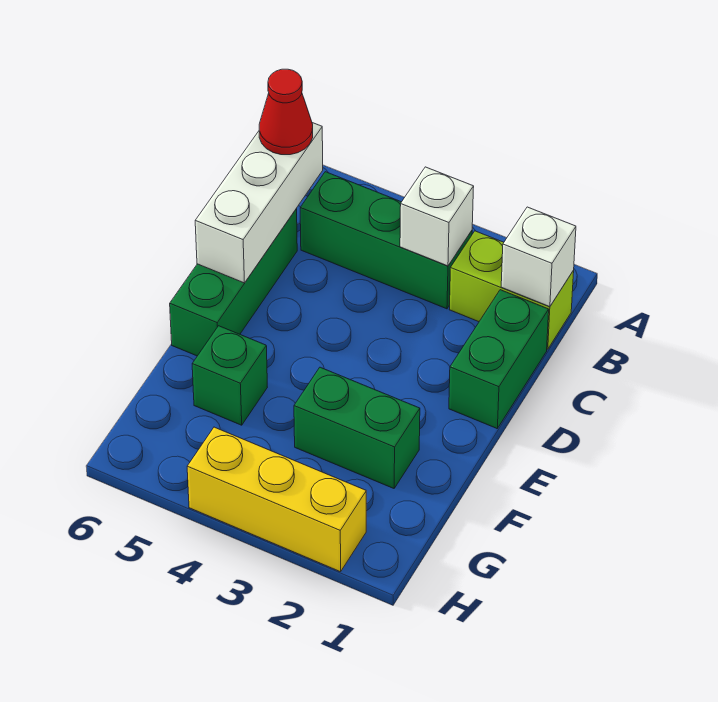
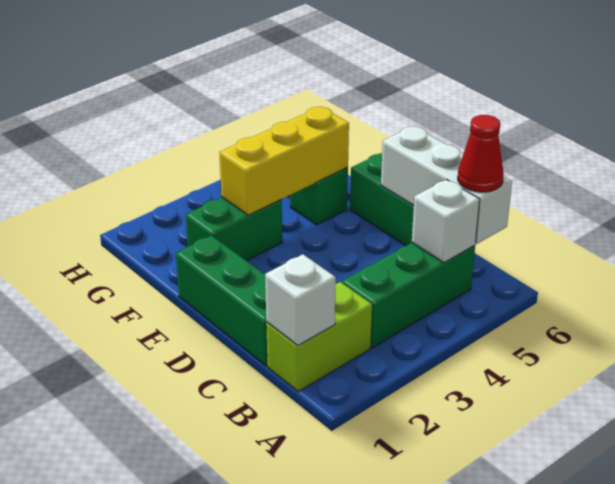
white brick B3 level 2 -> white brick B5 level 2
green brick C1:D1 level 1 -> green brick C1:E1 level 1
yellow brick H2:H4 level 1 -> yellow brick F3:F5 level 2

